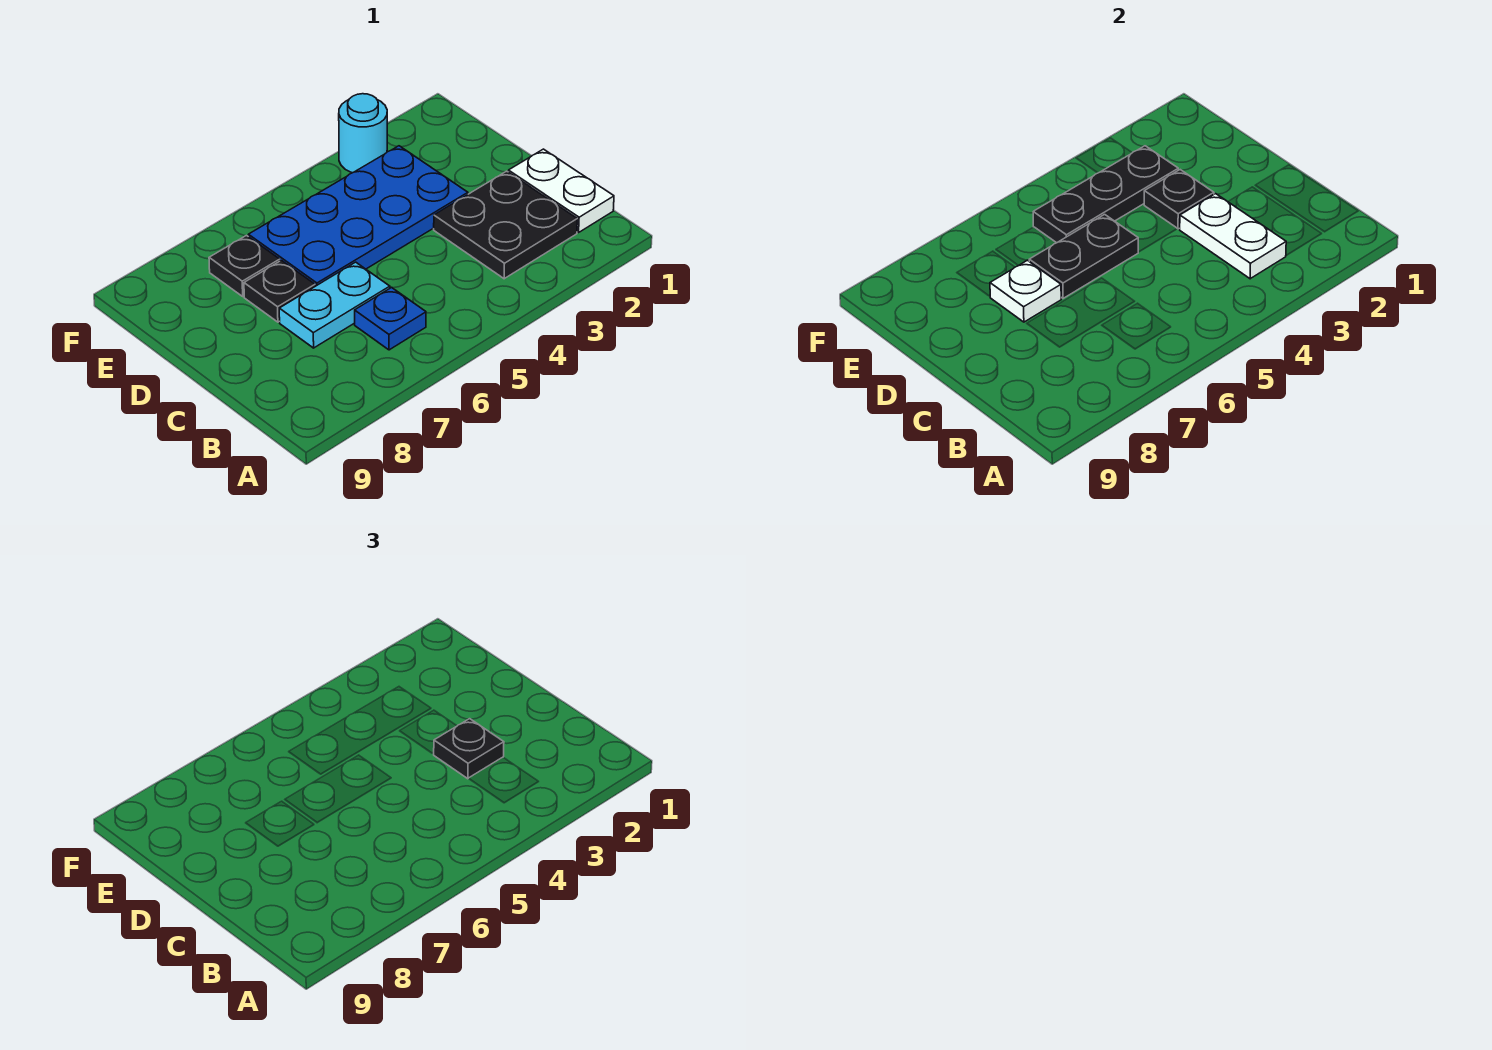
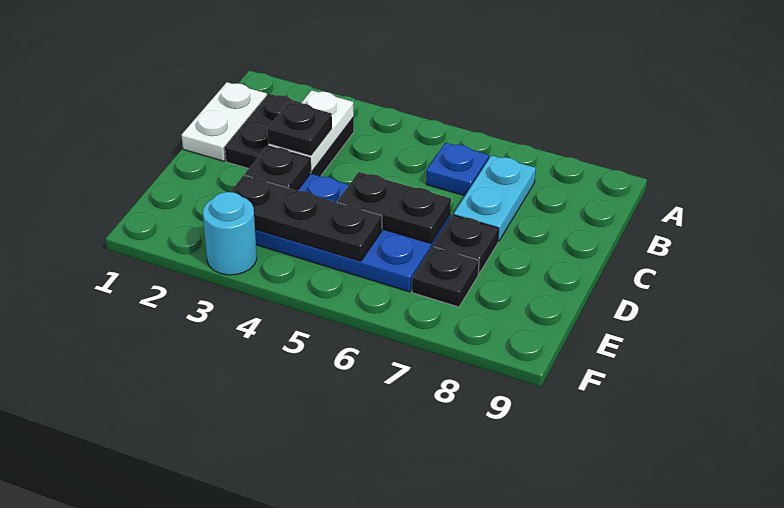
cyan plate C6:C7 level 1 -> cyan plate B7:C7 level 1
white plate D7 level 2 -> none

